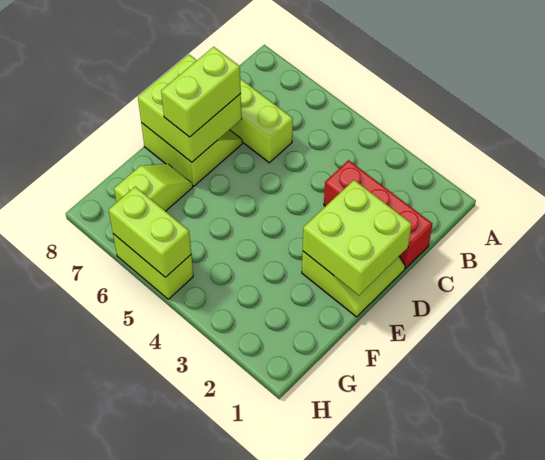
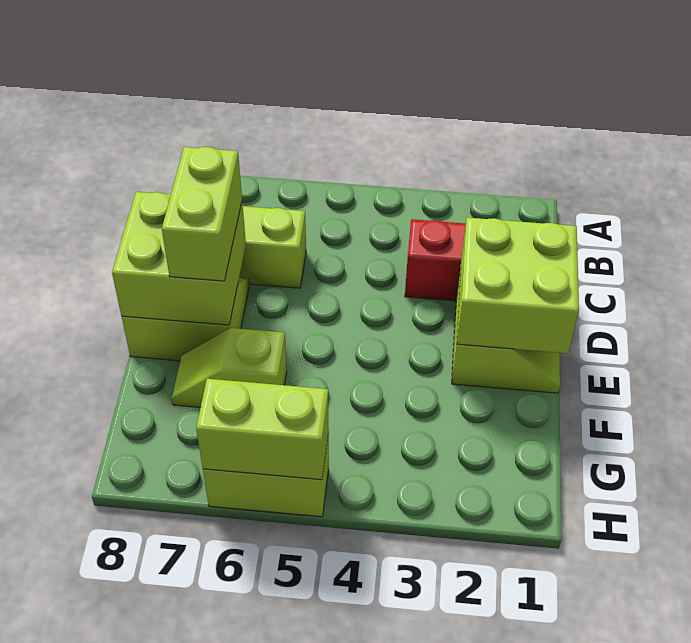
lime slope F7:G7 level 1 top G -> lime slope F6:F7 level 1 top 6

